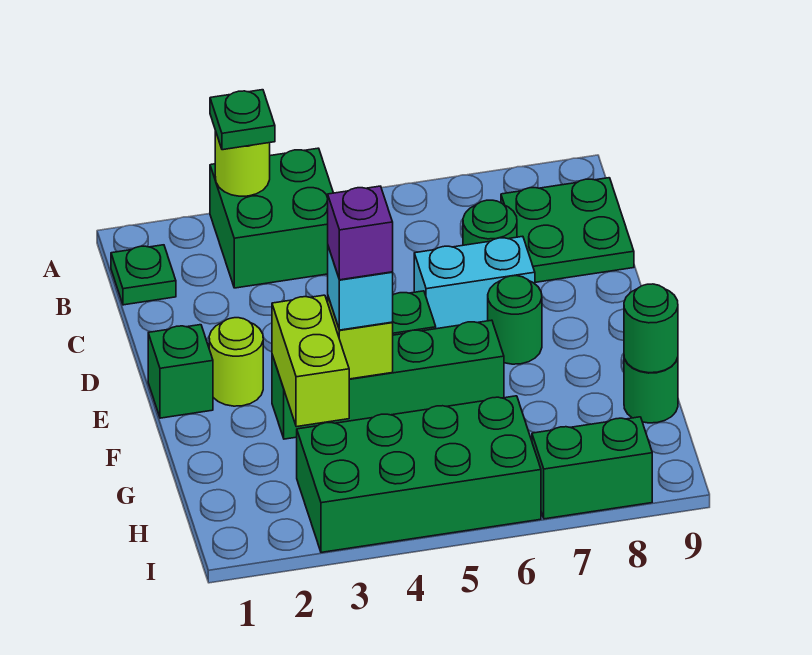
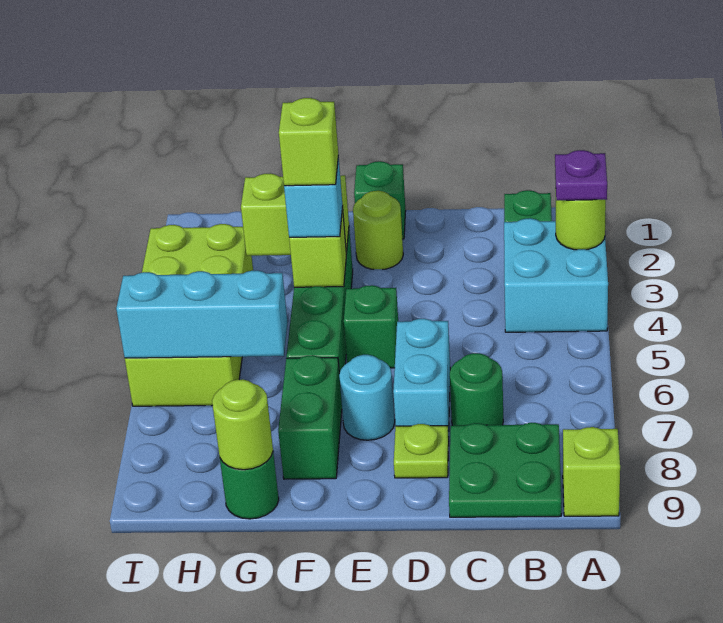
green brick A3:B4 level 1 -> cyan brick A3:B4 level 1
green plate A3 level 3 -> purple plate A3 level 3
none -> lime brick A9 level 1
none -> lime plate D8 level 1
green round brick E7 level 1 -> cyan round brick E7 level 1
purple brick F4 level 4 -> lime brick F4 level 4
none -> cyan brick G6:I6 level 2
green round brick G9 level 2 -> lime round brick G9 level 2
green brick H3:I6 level 1 -> lime brick H3:I6 level 1
green brick I7:I8 level 1 -> green brick F7:F8 level 1

